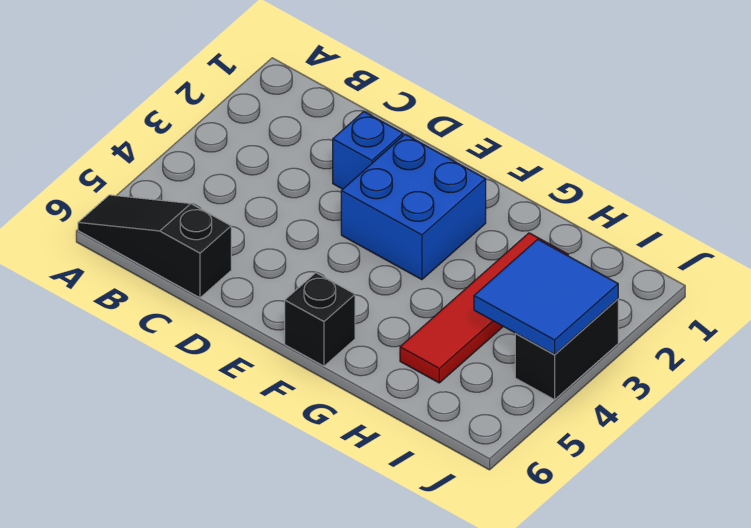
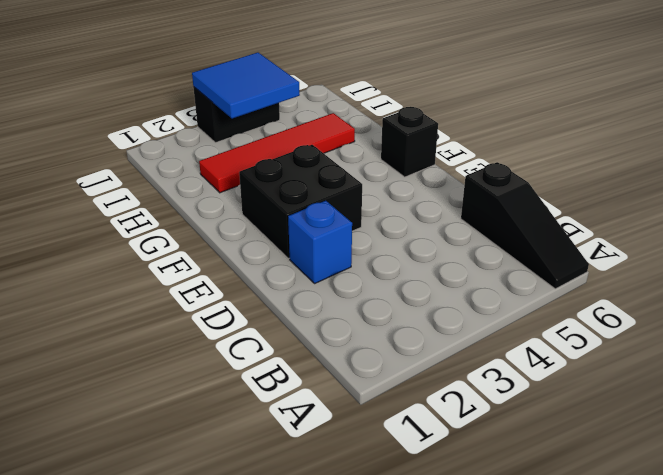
blue brick E2:F3 level 1 -> black brick E2:F3 level 1

